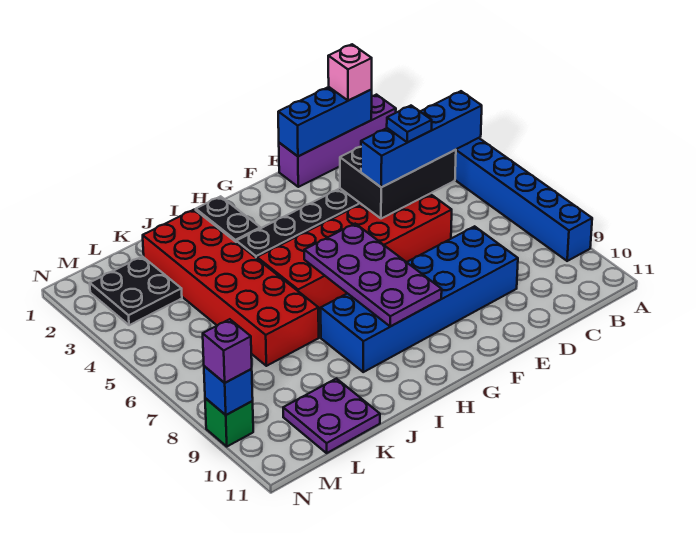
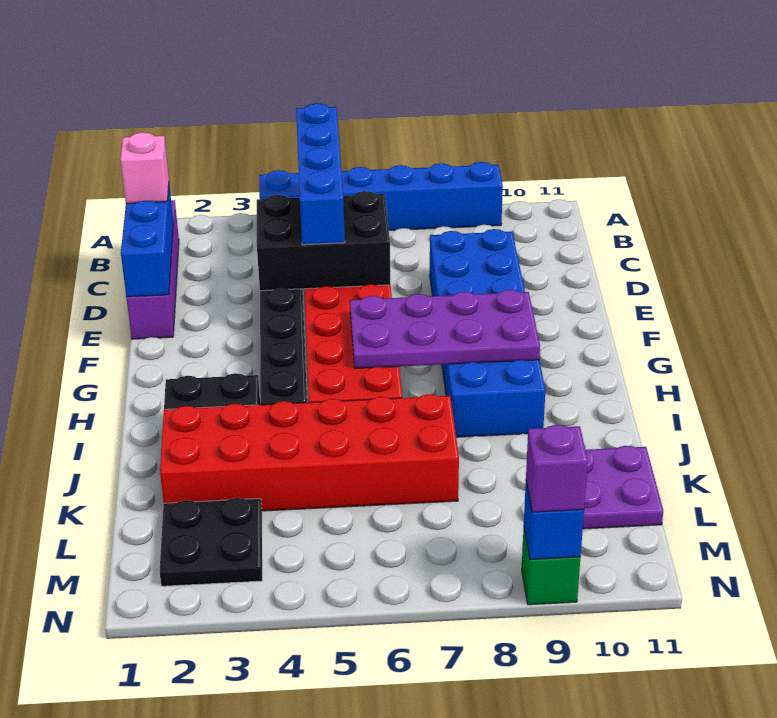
black brick C4:E5 level 2 -> black brick D4:E6 level 2
blue plate D5 level 4 -> none

